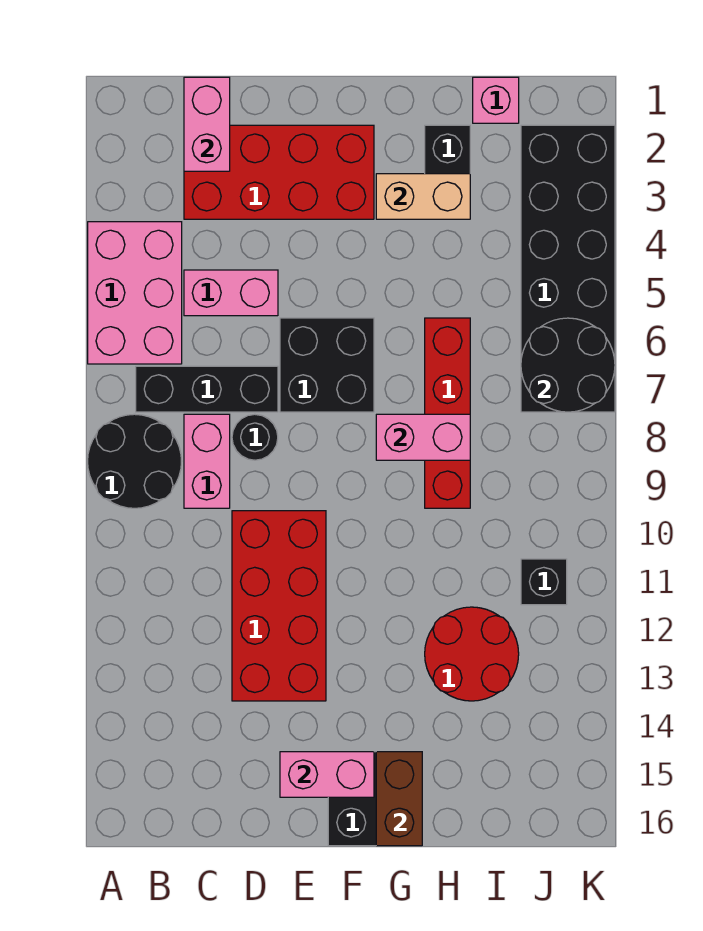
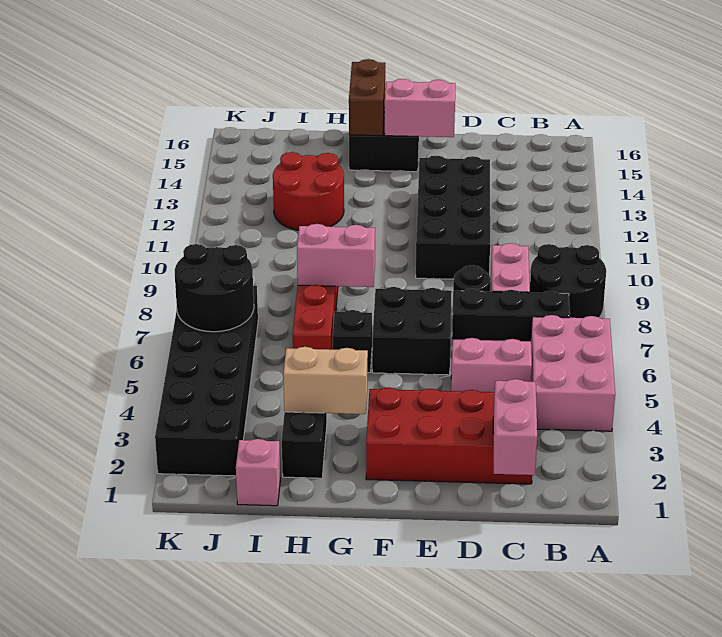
red brick D10:E13 level 1 -> black brick D10:E13 level 1
black brick J11 level 1 -> black brick G6 level 1

